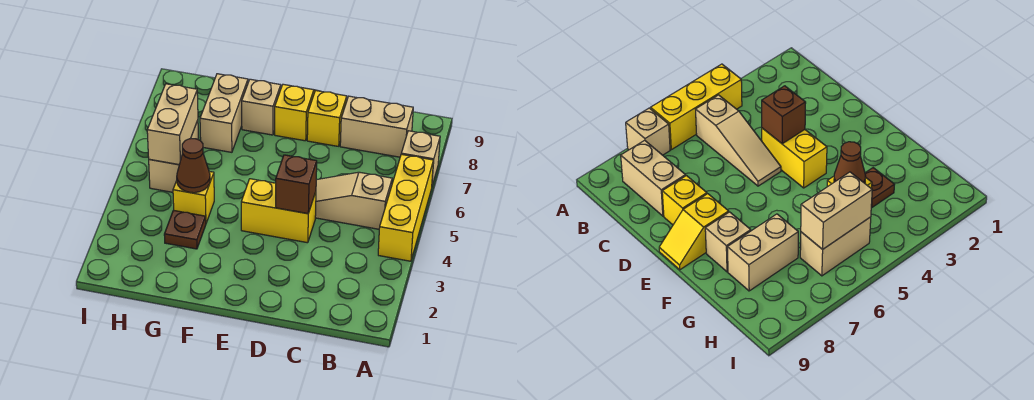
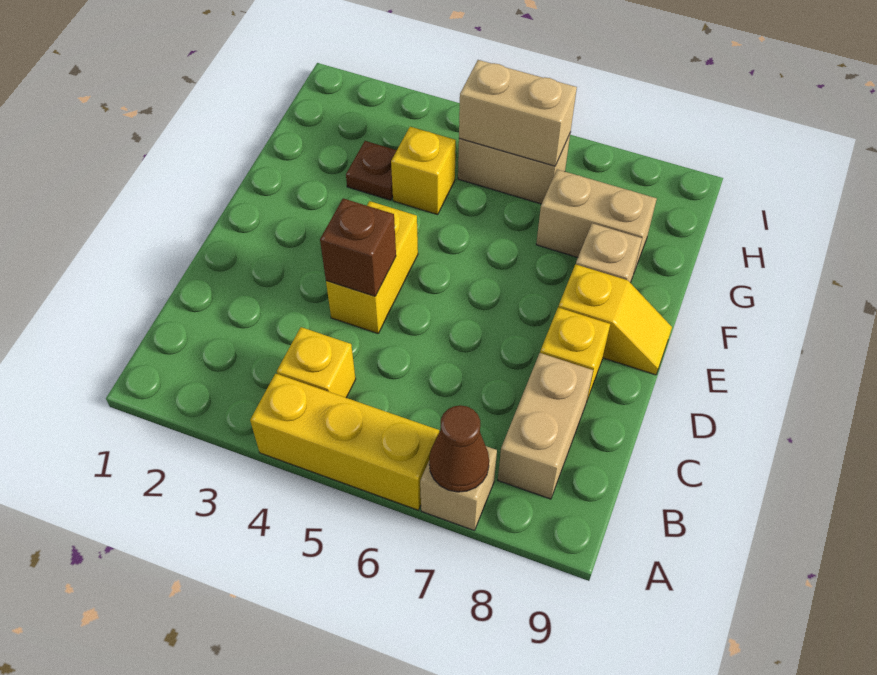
none -> yellow brick B4 level 1
tan slope B5:D5 level 1 top B -> none
brown cone G4 level 2 -> brown cone A7 level 2

